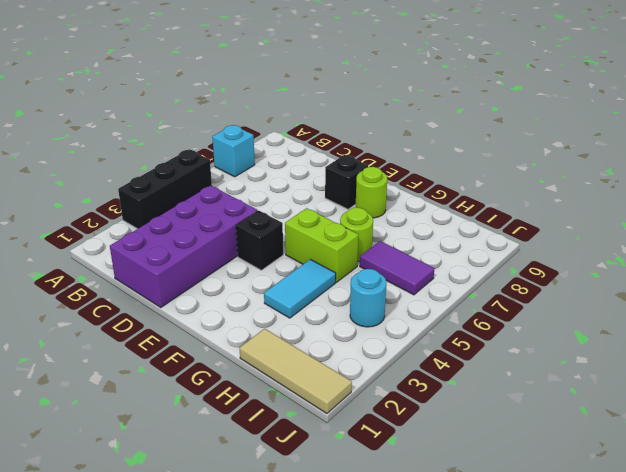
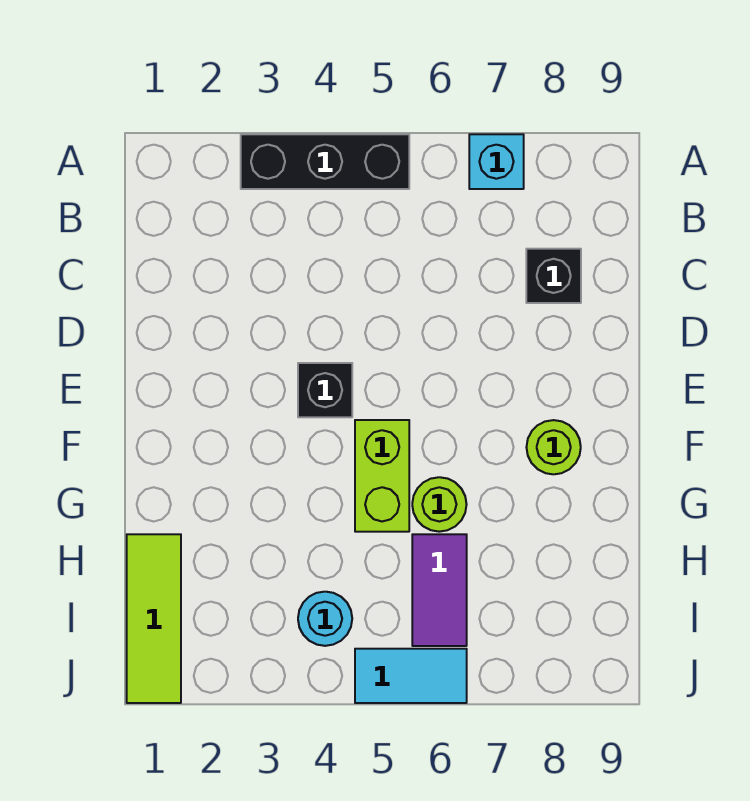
purple brick C1:D4 level 1 -> none
black brick E8 level 1 -> black brick C8 level 1
cyan tile G3:G4 level 1 -> cyan tile J5:J6 level 1
tan tile H1:J1 level 1 -> lime tile H1:J1 level 1

